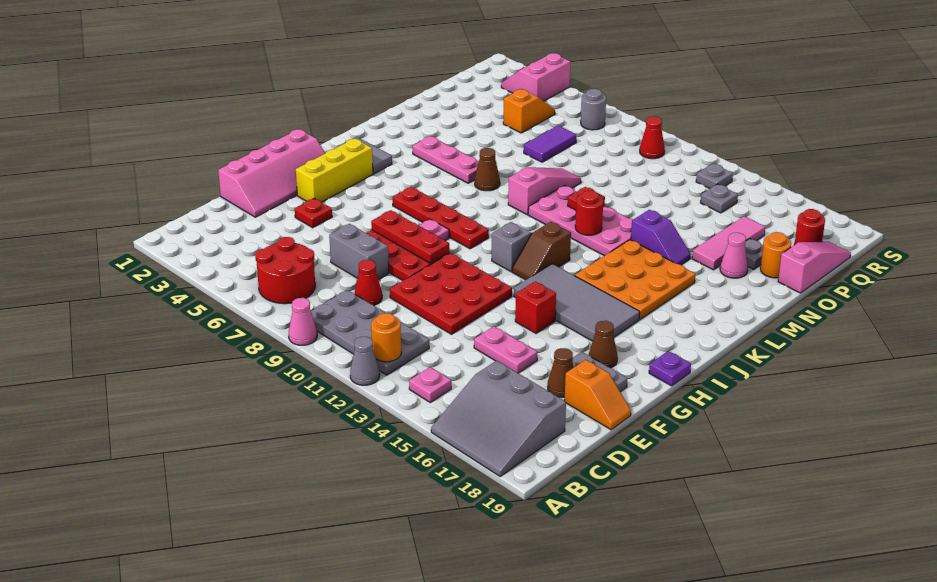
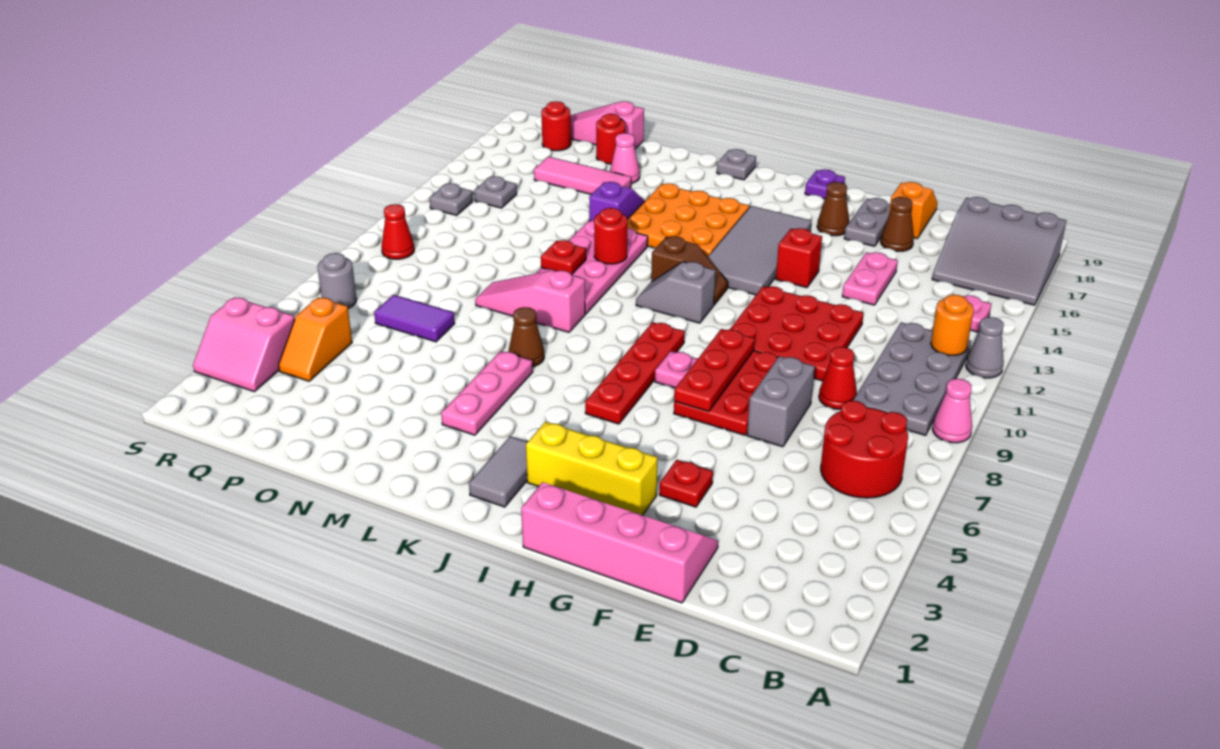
grey slope A16:C18 level 1 top C -> grey slope A16:C18 level 1 top 18
grey plate O17 level 1 -> grey plate K19 level 1
orange round brick O18 level 1 -> red round brick O18 level 1
orange slope P5:Q5 level 1 top P -> orange slope Q4:Q5 level 1 top 5

